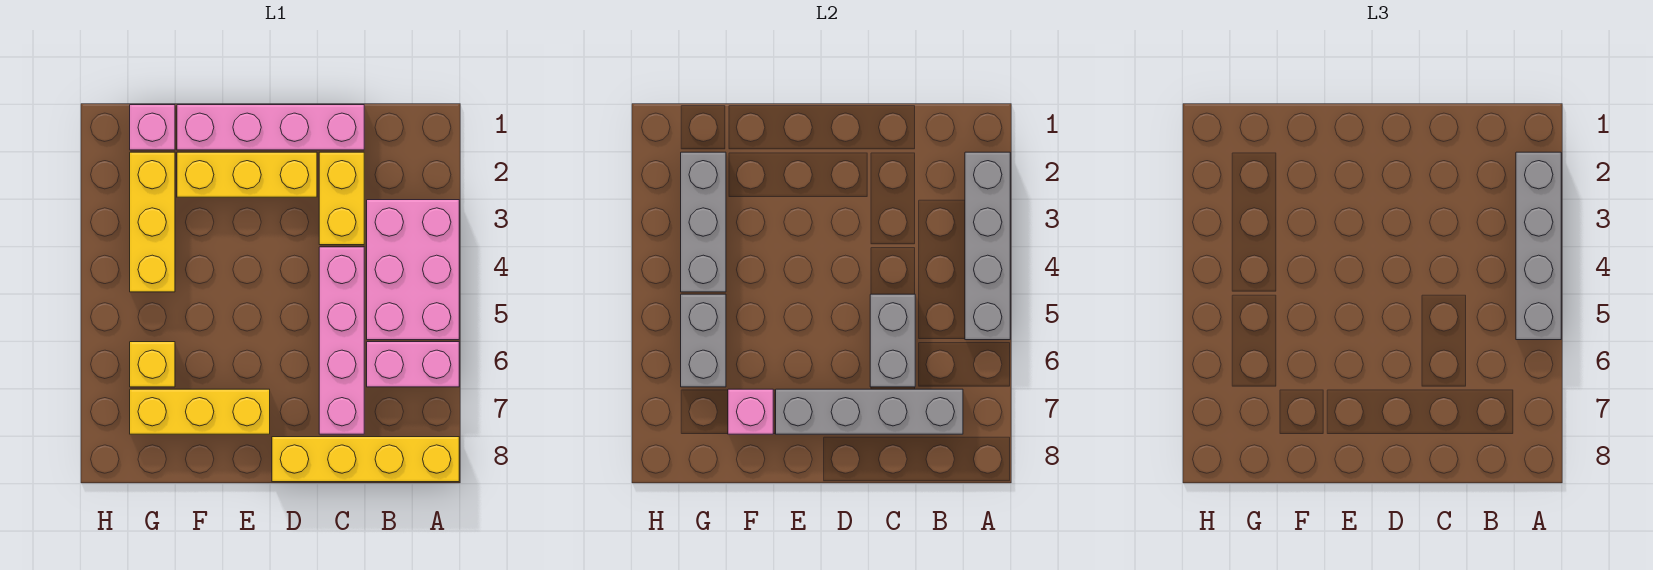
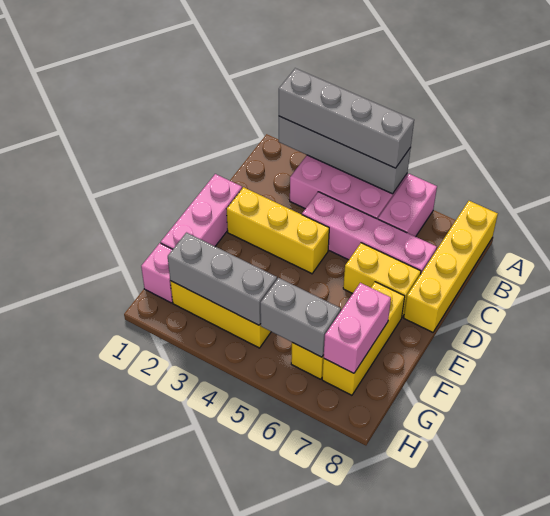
grey brick B7:E7 level 2 -> none
pink brick C1:F1 level 1 -> pink brick D1:F1 level 1
yellow brick C2:C3 level 1 -> yellow brick D6:D7 level 1
grey brick C5:C6 level 2 -> none
yellow brick D2:F2 level 1 -> yellow brick D2:D4 level 1
pink brick F7 level 2 -> pink brick F7:G7 level 2

